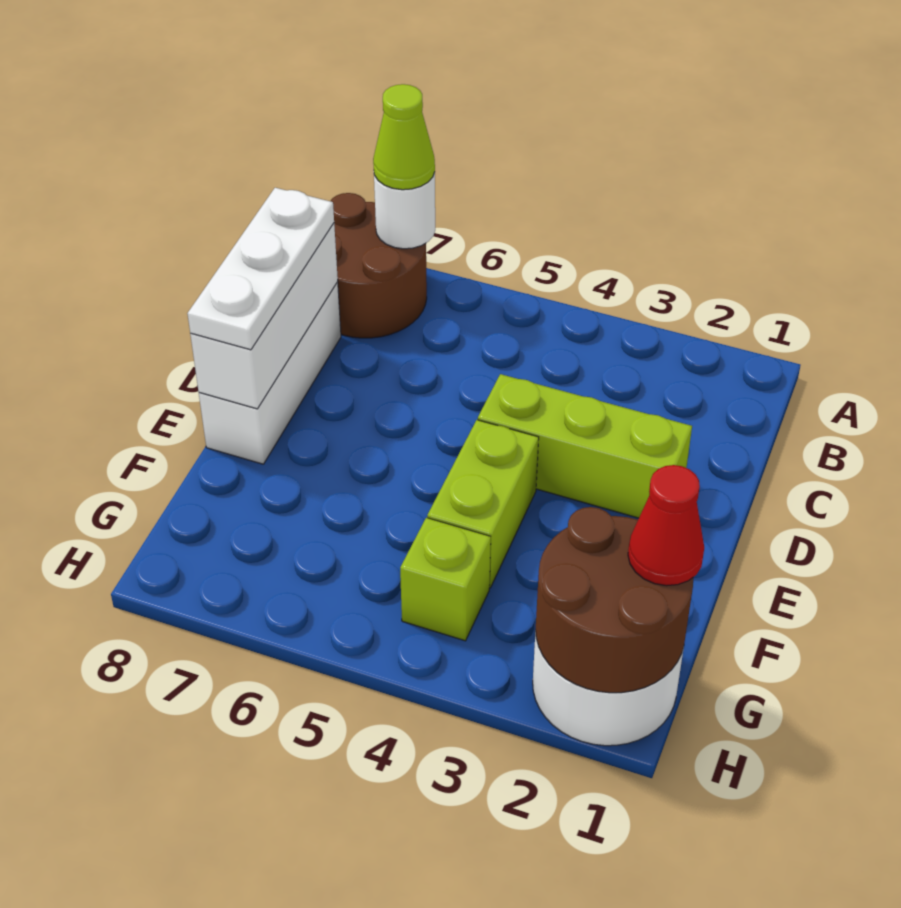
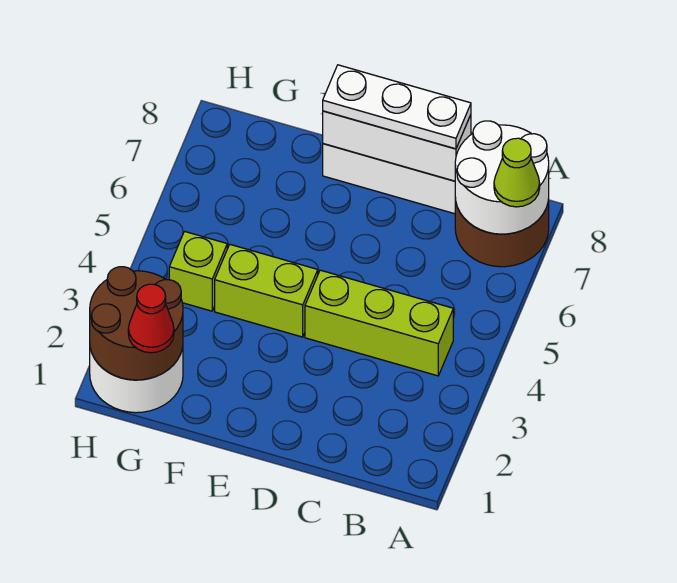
white round brick A7 level 2 -> white round brick A7:B8 level 2
lime brick D2:D4 level 1 -> lime brick B4:D4 level 1

